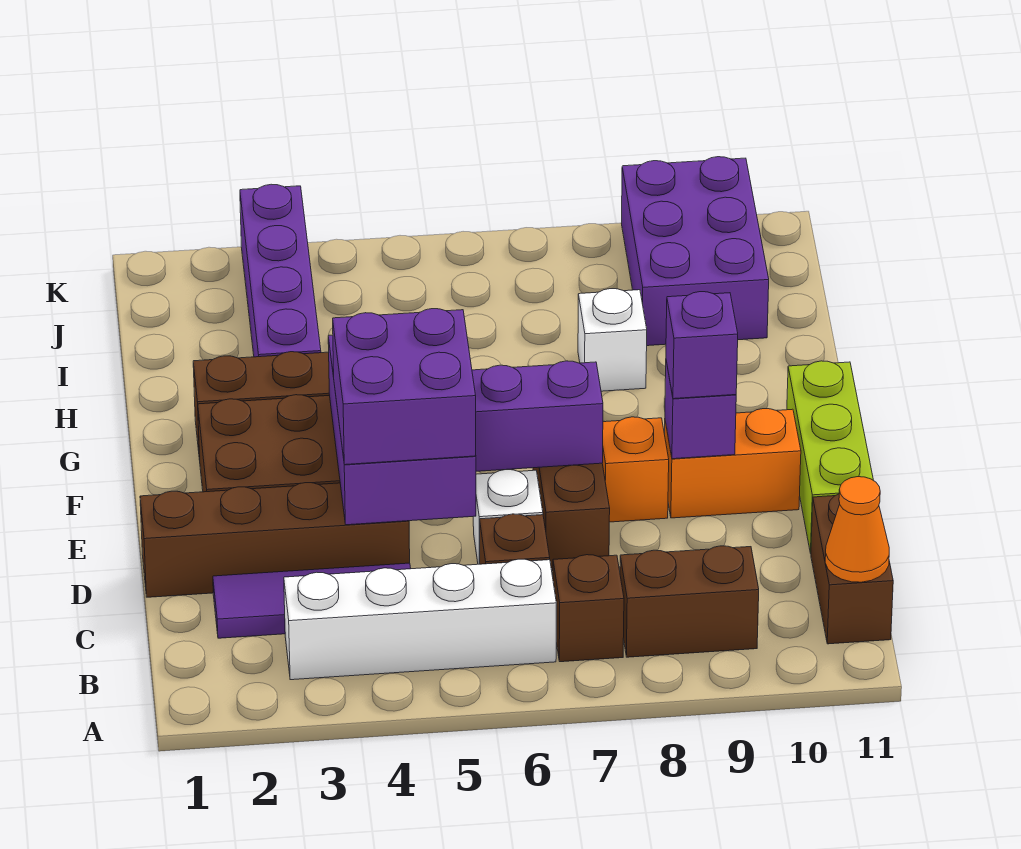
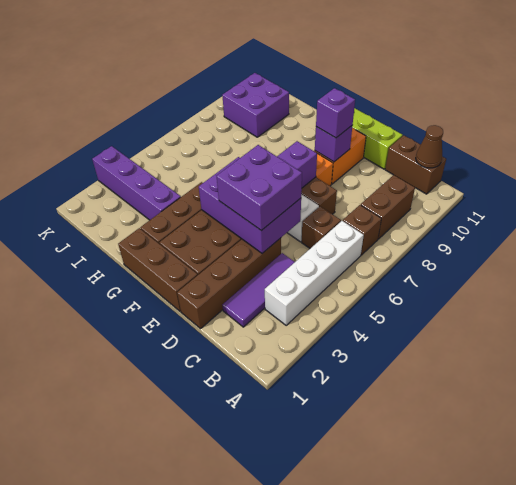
orange cone B11 level 2 -> brown cone B11 level 2
none -> brown brick E1:G1 level 1
white brick H8 level 1 -> none
purple brick I9:K10 level 1 -> purple brick I9:J10 level 1

